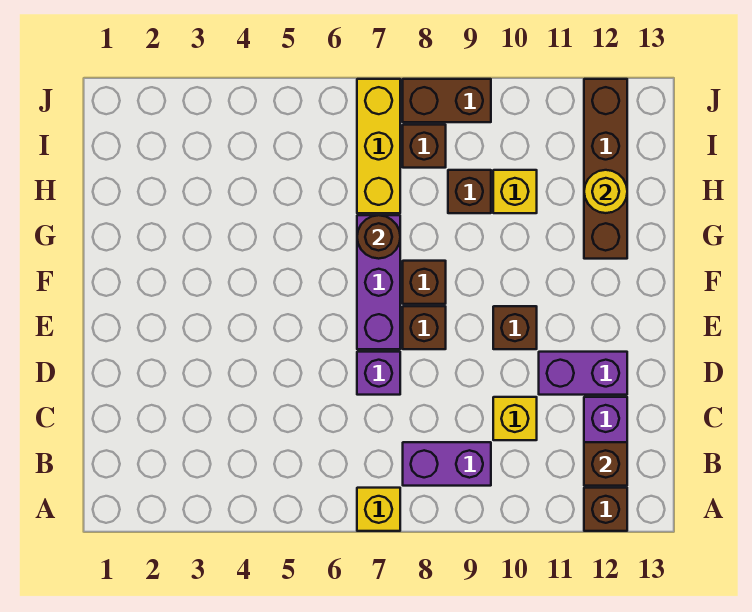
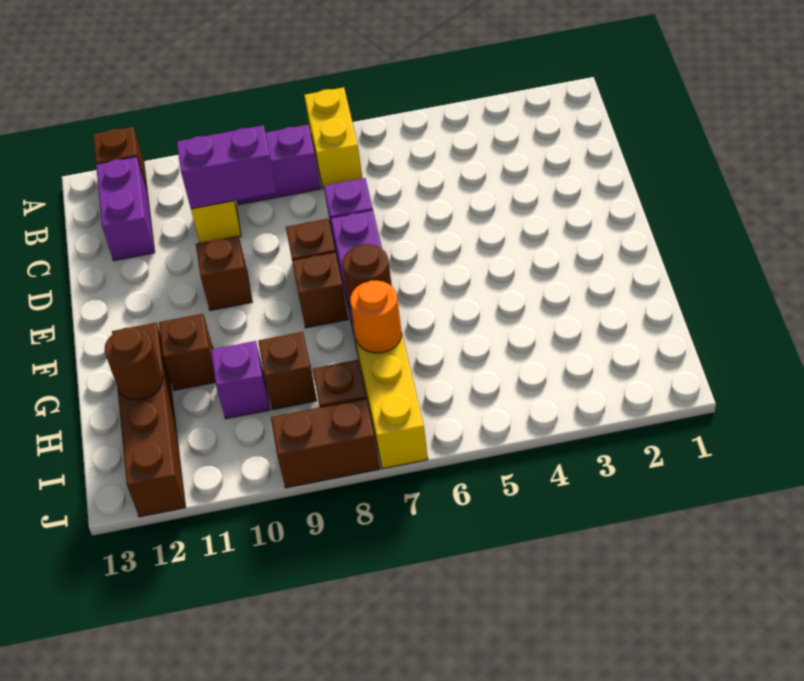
yellow brick A7 level 1 -> yellow brick A7:B7 level 1
brown brick B12 level 2 -> brown brick G11 level 1
purple brick D11:D12 level 1 -> purple brick C9:C10 level 2
none -> orange round brick H7 level 2
yellow brick H10 level 1 -> purple brick H10 level 1
yellow round brick H12 level 2 -> brown round brick H12 level 2

